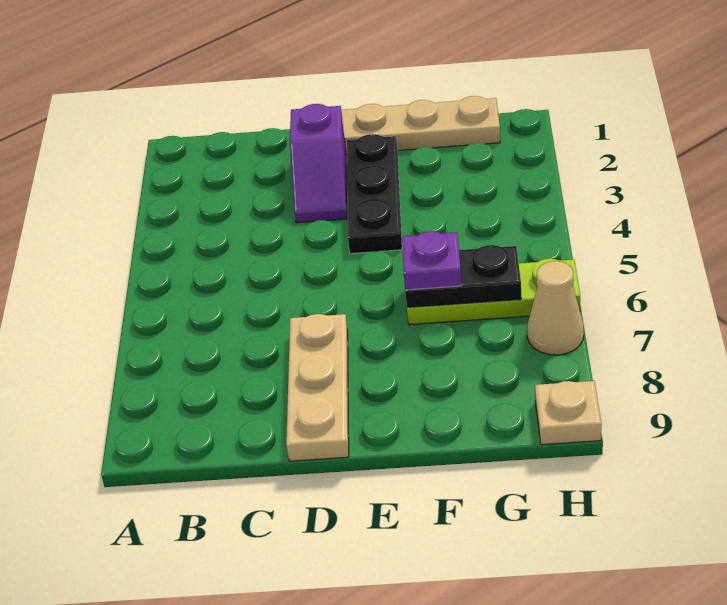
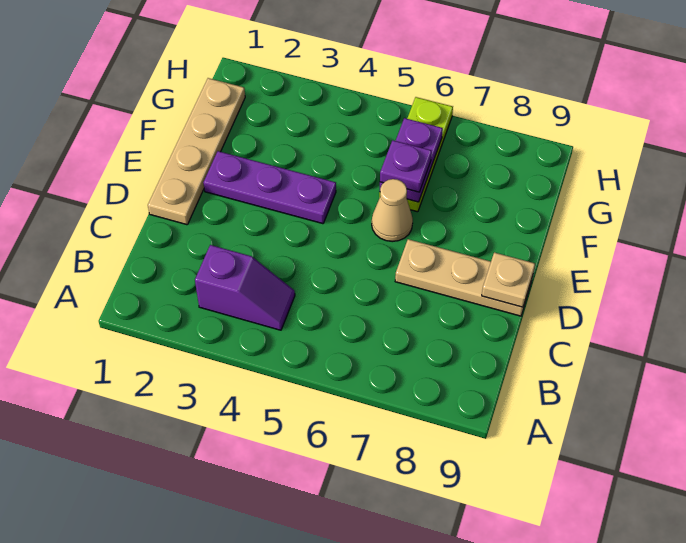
purple slope D2:D3 level 1 top 2 -> purple slope B3:B4 level 1 top 3
black plate E2:E4 level 1 -> purple plate E2:E4 level 1
black plate F6:G6 level 2 -> purple plate F6:G6 level 2
tan cone H7 level 1 -> tan cone E6 level 1
tan plate H9 level 1 -> tan plate D9 level 2

